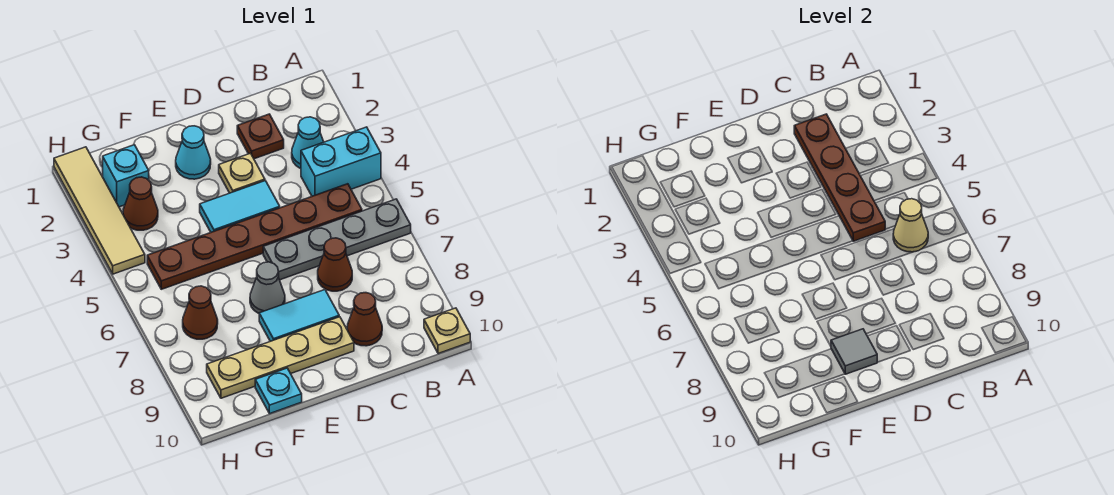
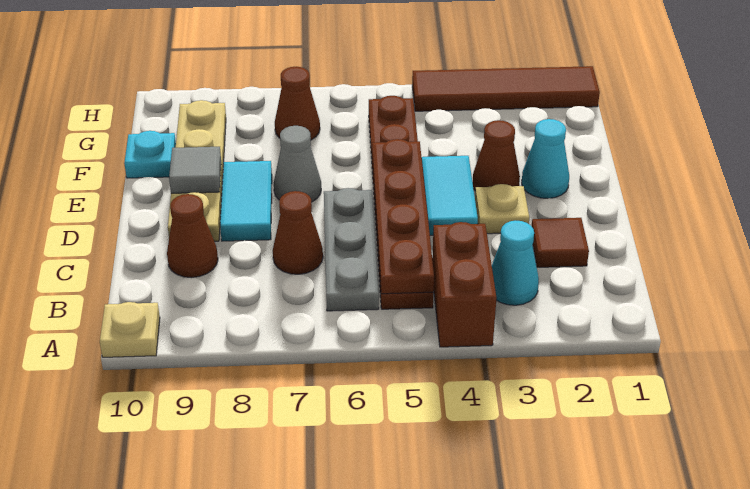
cyan brick A4:B4 level 1 -> brown brick A4:B4 level 1
grey plate A6:D6 level 1 -> grey plate B6:D6 level 1
tan cone B6 level 2 -> none
brown plate C2 level 1 -> brown tile C2 level 1
brown plate C2:C5 level 2 -> brown plate B5:E5 level 2
cyan brick G2 level 1 -> none
brown cone G3 level 1 -> brown cone E3 level 1
tan tile H1:H4 level 1 -> brown tile H1:H4 level 1

